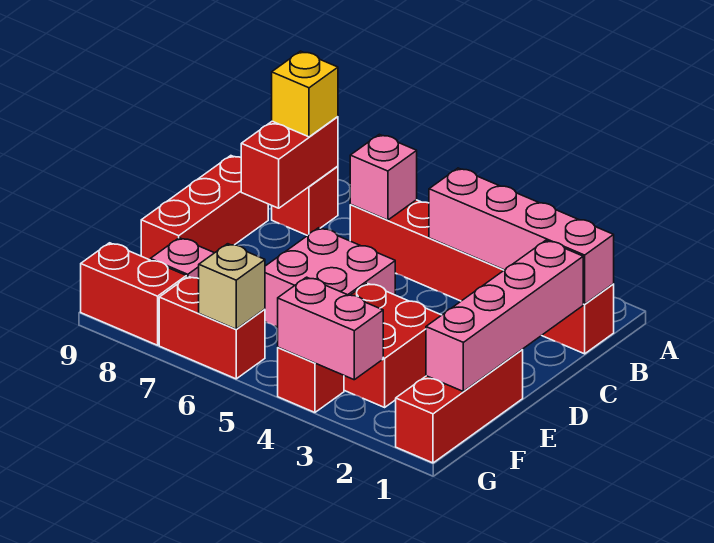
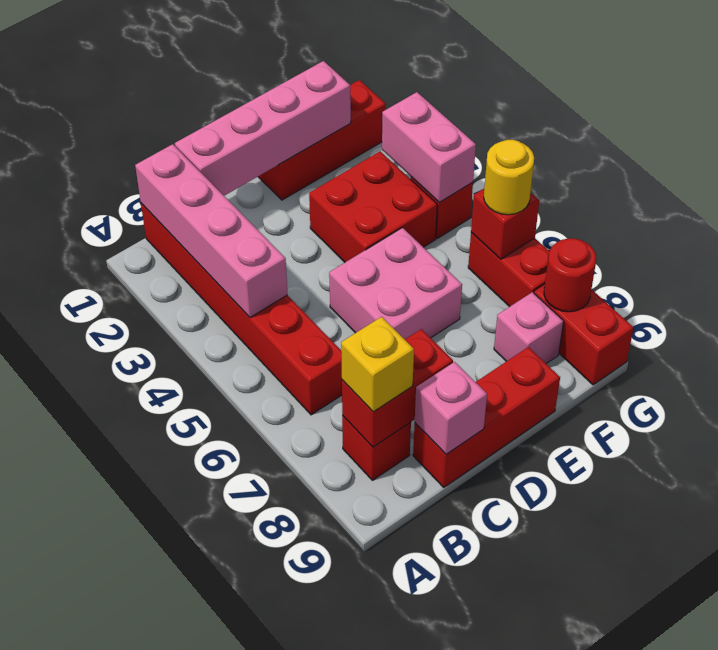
pink brick B6 level 2 -> pink brick C9 level 2
tan brick G6 level 2 -> red brick G6 level 2
none -> yellow round brick G6 level 3
none -> red round brick G8 level 2

